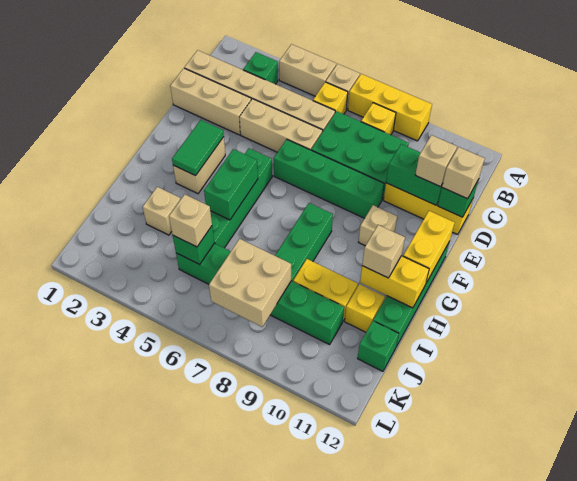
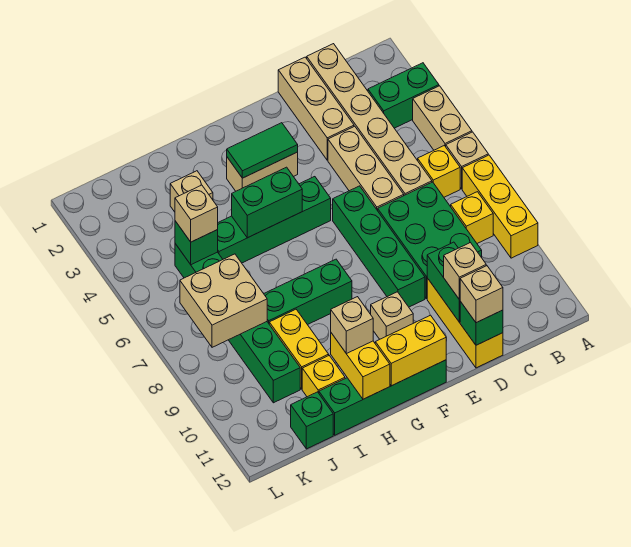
green brick B3 level 1 -> green brick A3:B3 level 1

